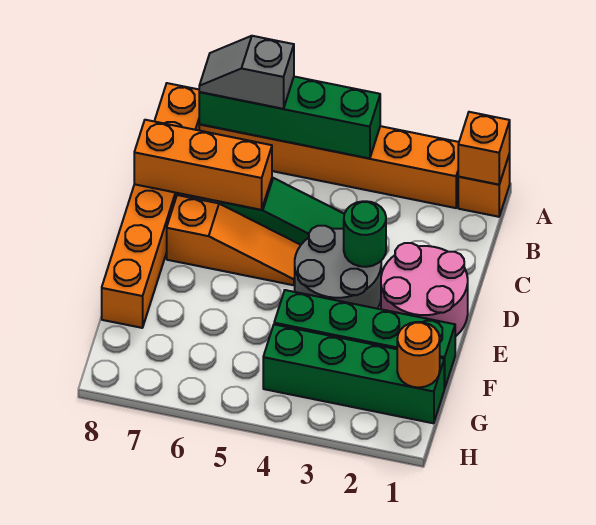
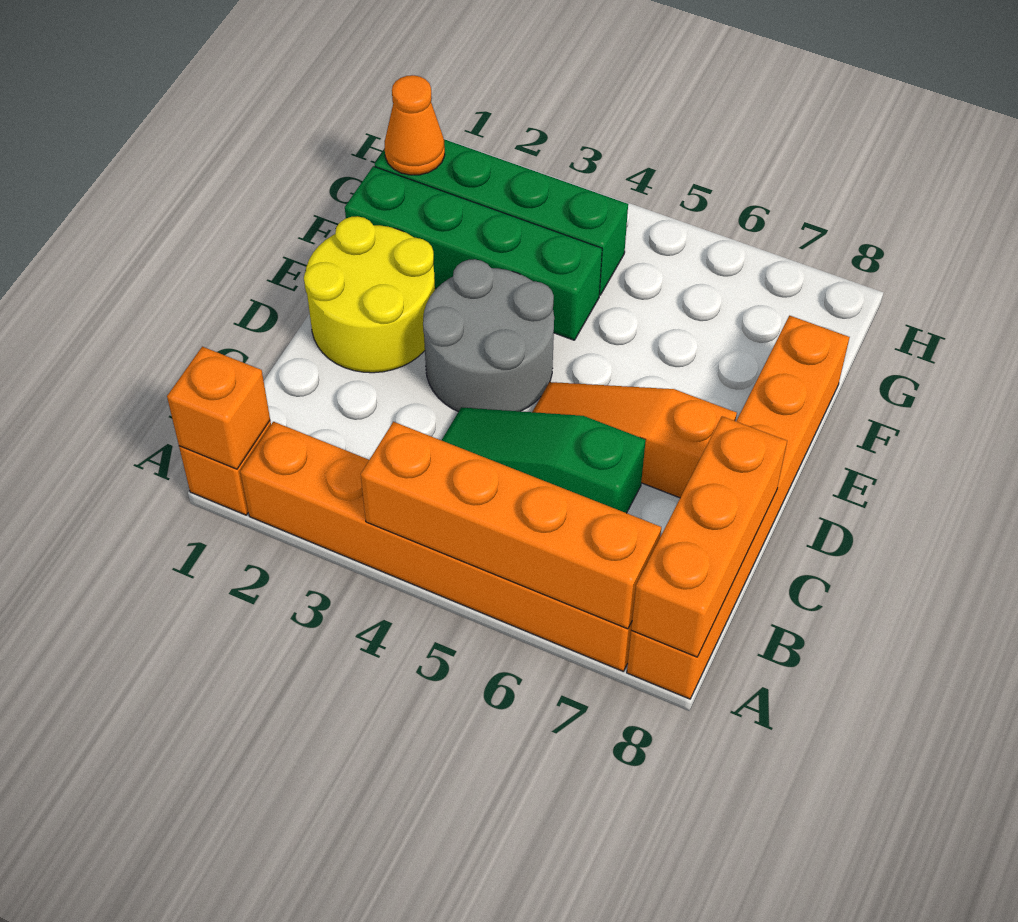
green brick A4:A7 level 2 -> orange brick A4:A7 level 2
grey slope A6:A7 level 3 top 6 -> none
orange brick C6:C8 level 2 -> orange brick A8:C8 level 2
pink round brick D1:E2 level 1 -> yellow round brick D1:E2 level 1
green round brick D3 level 2 -> none
orange round brick G1 level 2 -> orange cone G1 level 2

